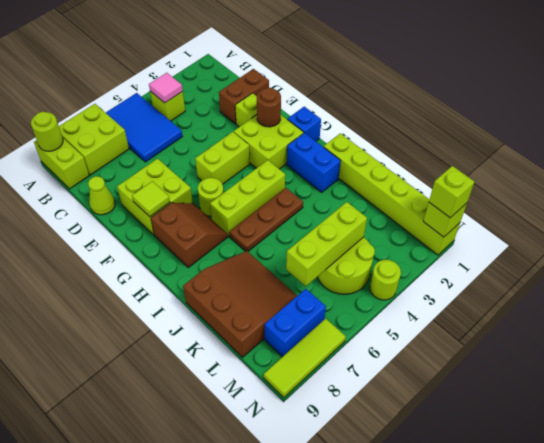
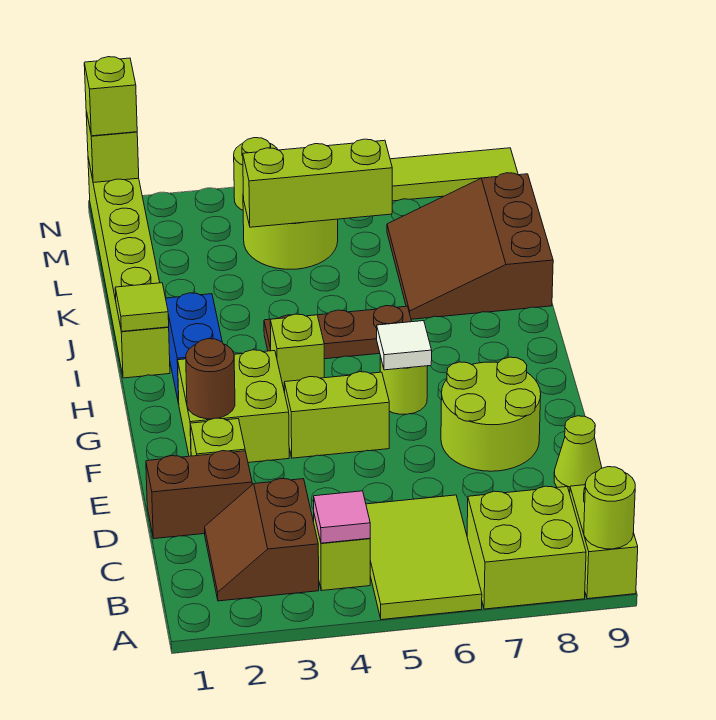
blue tile A5:C6 level 1 -> lime tile A5:C6 level 1
lime brick E7:F8 level 1 -> lime round brick E7:F8 level 1
lime tile F8 level 2 -> lime tile I1 level 2
blue brick G1 level 1 -> none
none -> white tile G6 level 2
brown slope G7:H8 level 1 top 8 -> brown slope B2:C3 level 1 top 3
lime brick H4:H6 level 1 -> lime brick H4 level 1
blue brick M7:M8 level 1 -> none

